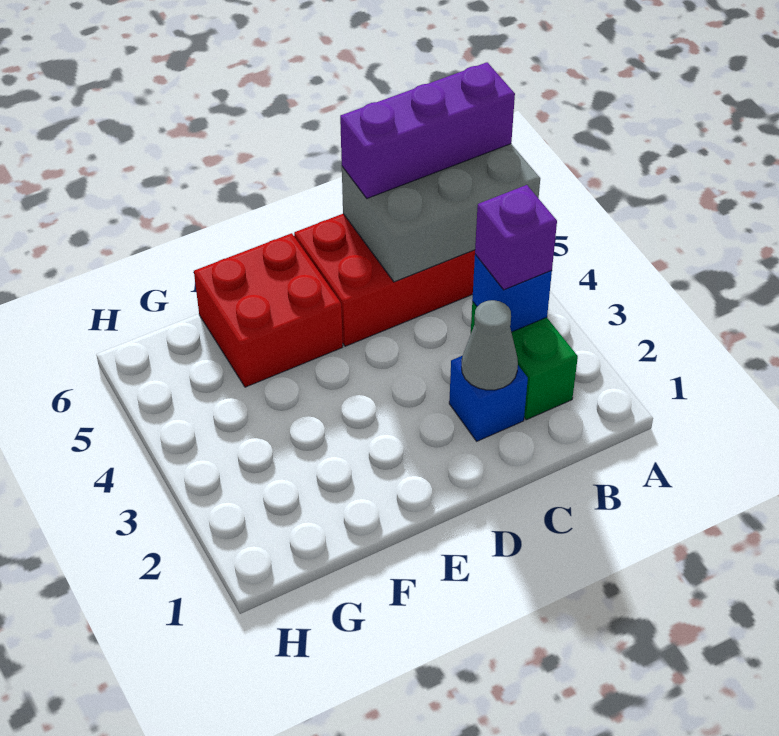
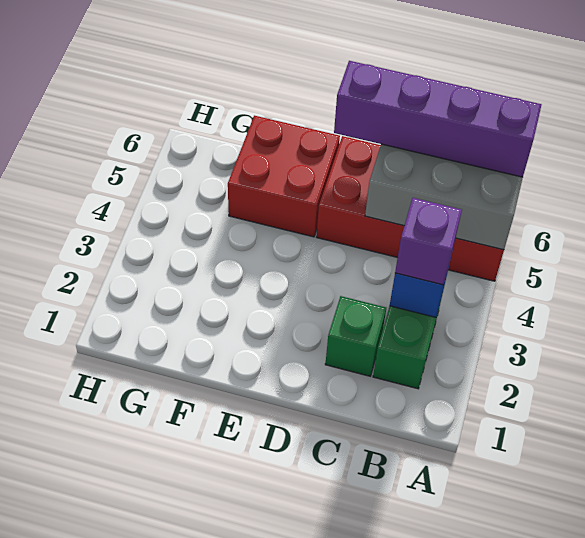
purple brick A6:C6 level 3 -> purple brick A6:D6 level 3
blue brick C2 level 1 -> green brick C2 level 1
grey cone C2 level 2 -> none

